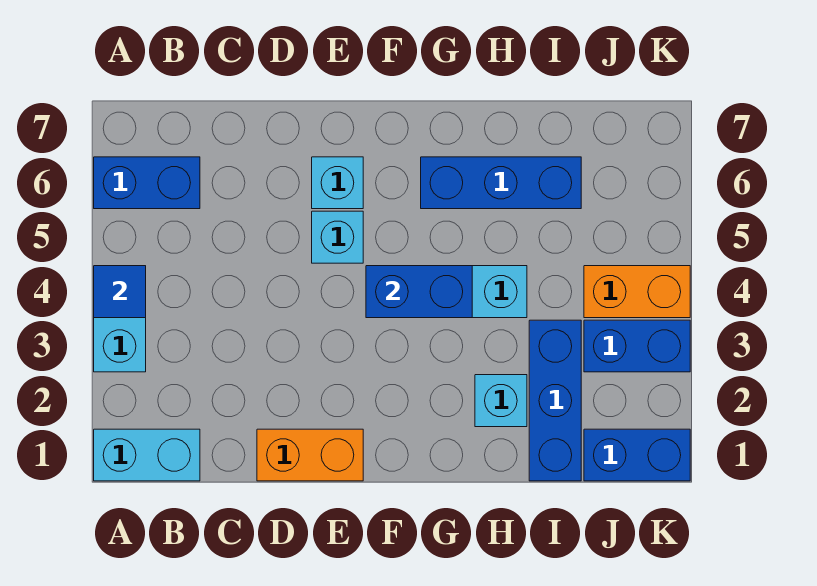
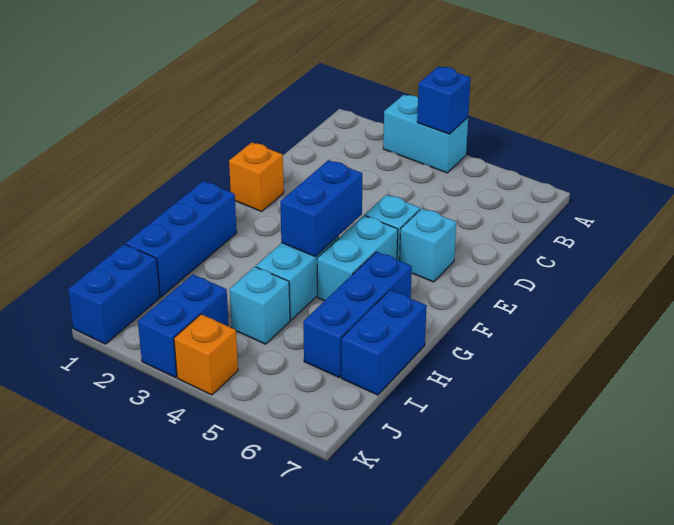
cyan brick A1:B1 level 1 -> cyan brick F5:G5 level 1
blue tile A4 level 2 -> blue brick A4 level 2
blue brick A6:B6 level 1 -> blue brick H7:I7 level 1
orange brick D1:E1 level 1 -> orange brick E1 level 1
cyan brick H2 level 1 -> cyan brick I4 level 1
blue brick I1:I3 level 1 -> blue brick G1:I1 level 1
orange brick J4:K4 level 1 -> orange brick K4 level 1

